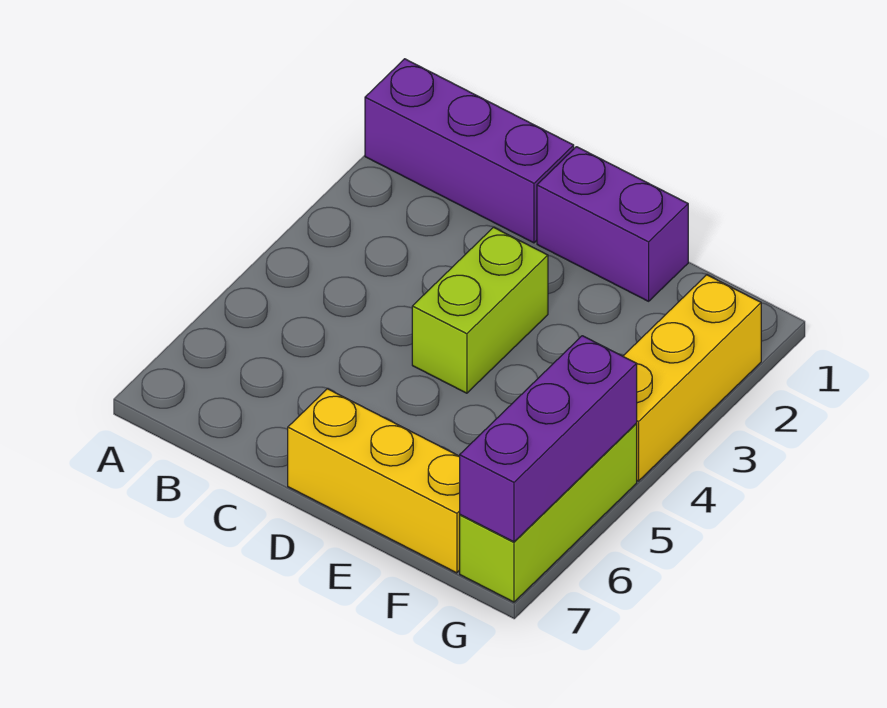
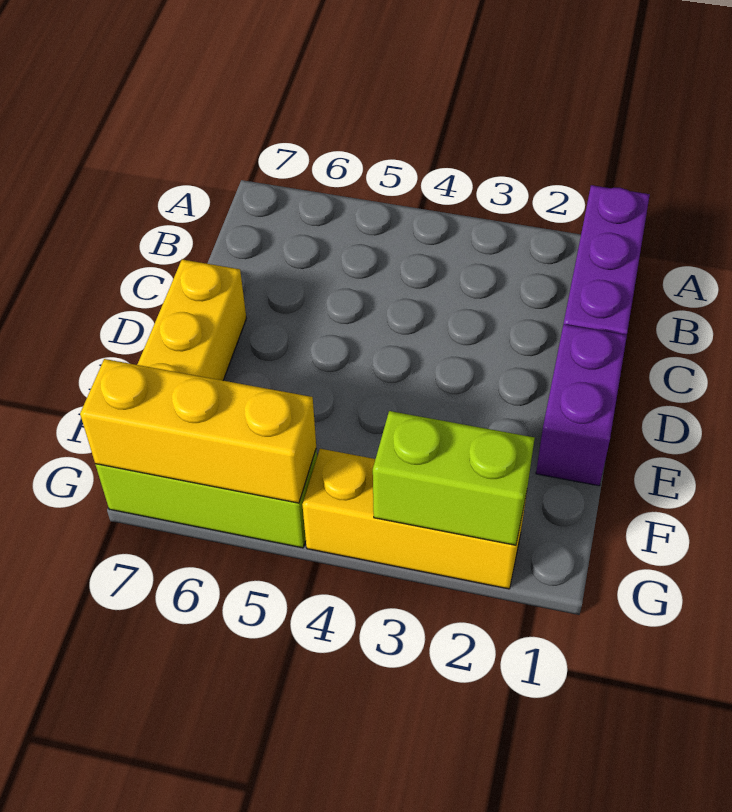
lime brick D3:D4 level 1 -> lime brick G2:G3 level 2
purple brick G5:G7 level 2 -> yellow brick G5:G7 level 2

